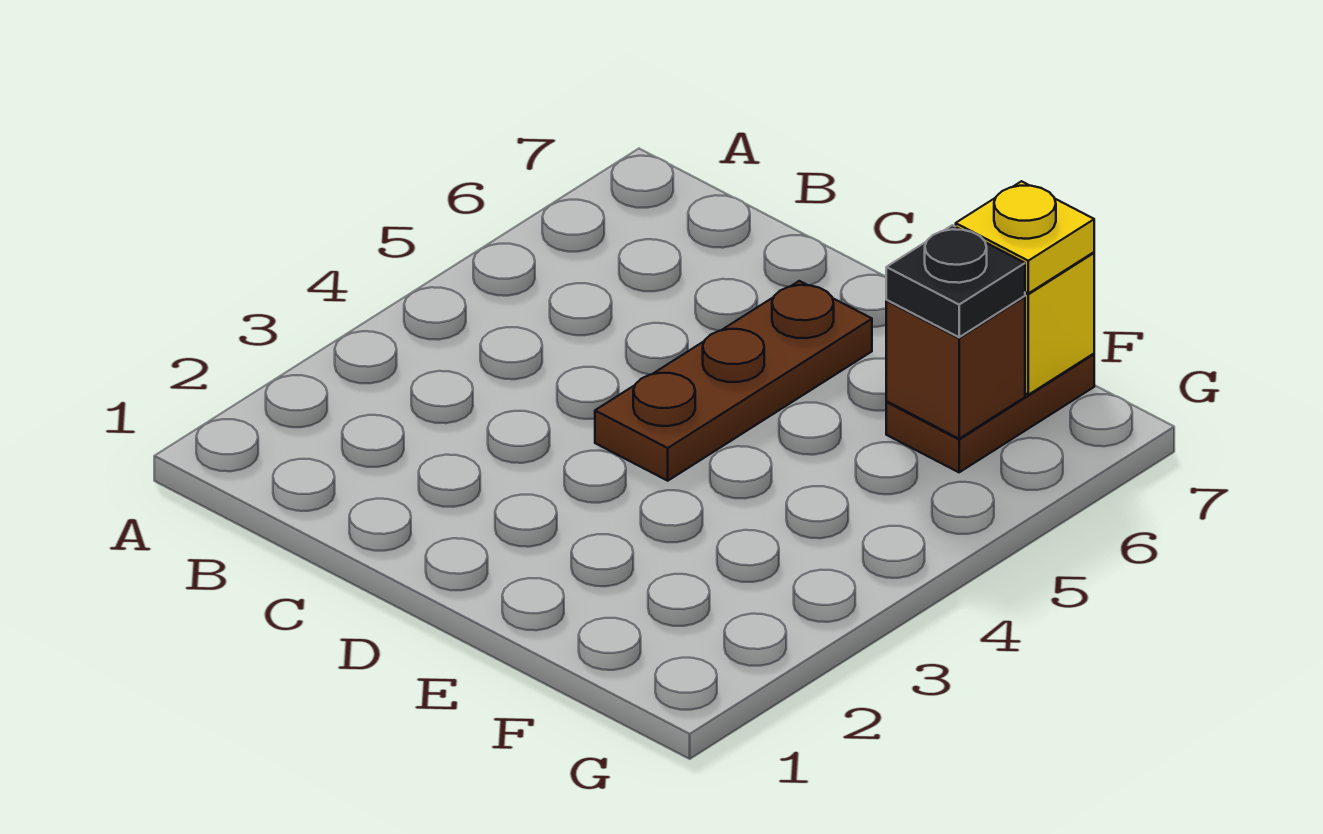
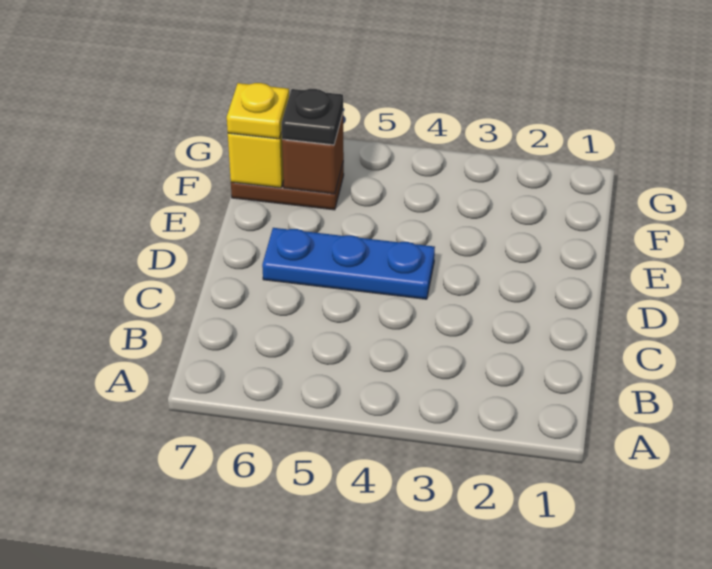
brown plate D4:D6 level 1 -> blue plate D4:D6 level 1

